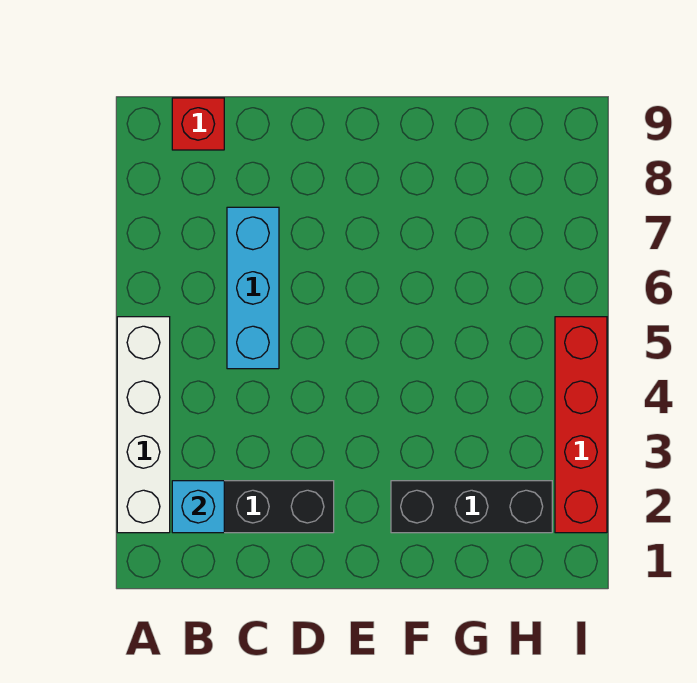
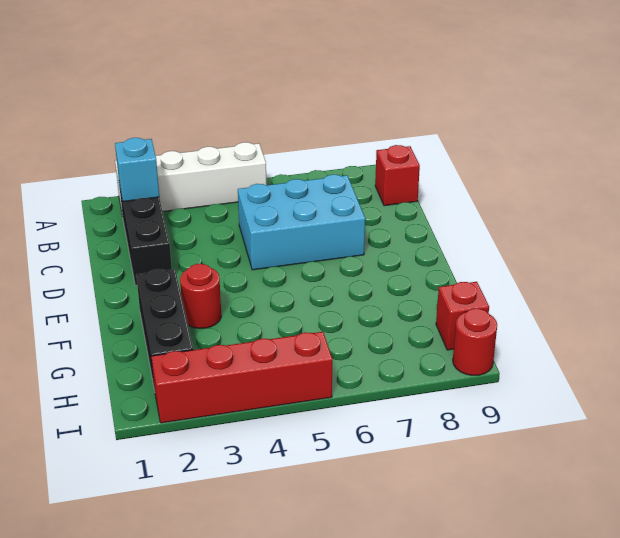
cyan brick C5:C7 level 1 -> cyan brick C5:D7 level 1
none -> red round brick F3 level 1
none -> red brick H9 level 1
none -> red round brick I9 level 1

